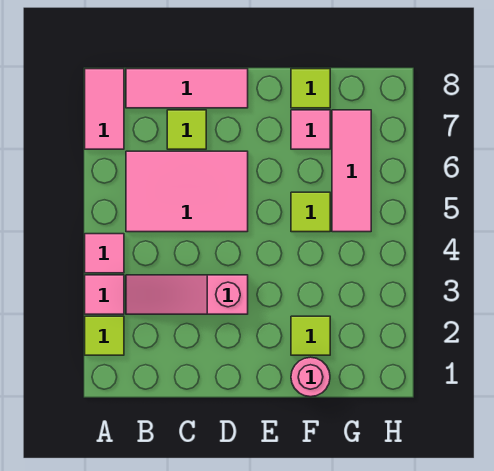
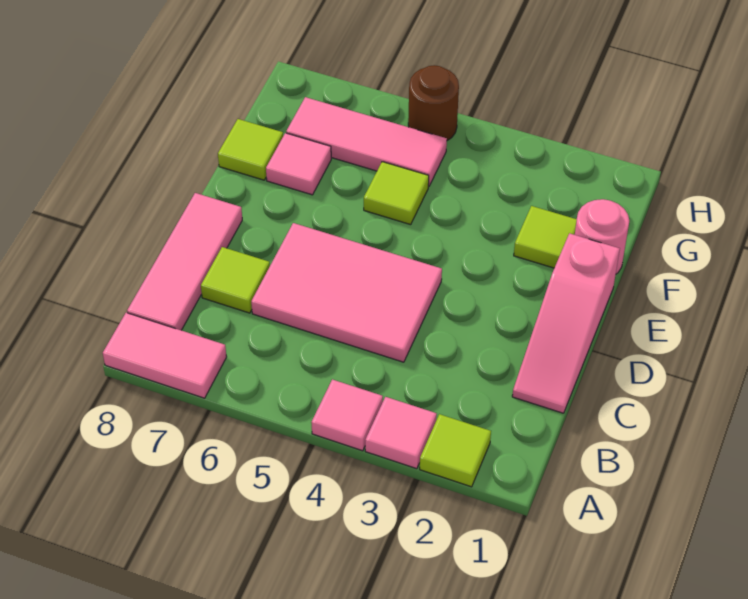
pink slope B3:D3 level 1 top D -> pink slope C1:E1 level 1 top E
pink tile B5:D6 level 1 -> pink tile C4:D6 level 1
none -> brown round brick H5 level 1

